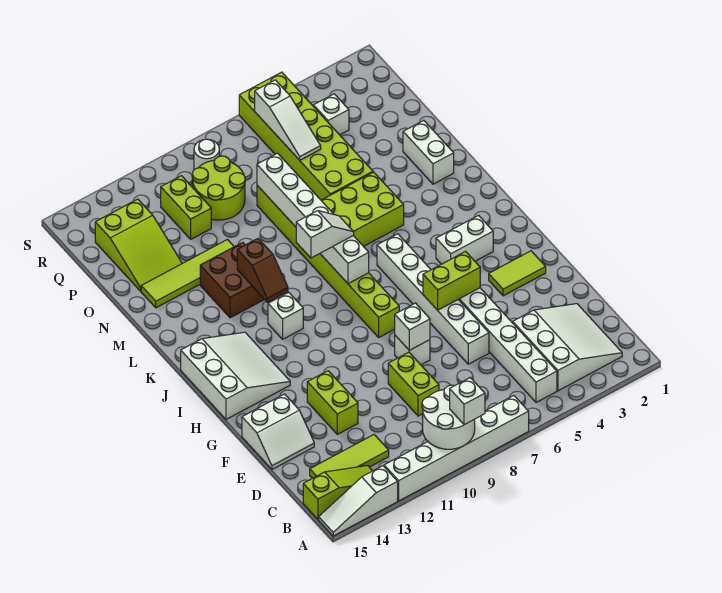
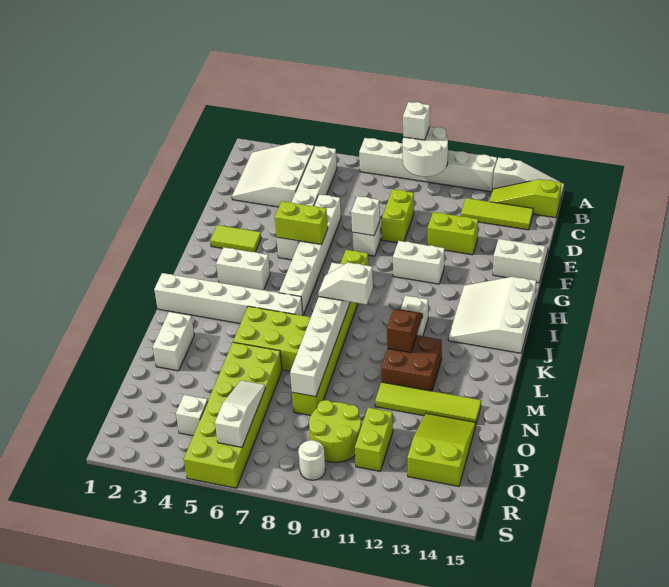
lime brick E12:F12 level 1 -> lime brick E11:E12 level 1
none -> white brick G10:G11 level 1
none -> white brick K1:K6 level 1

